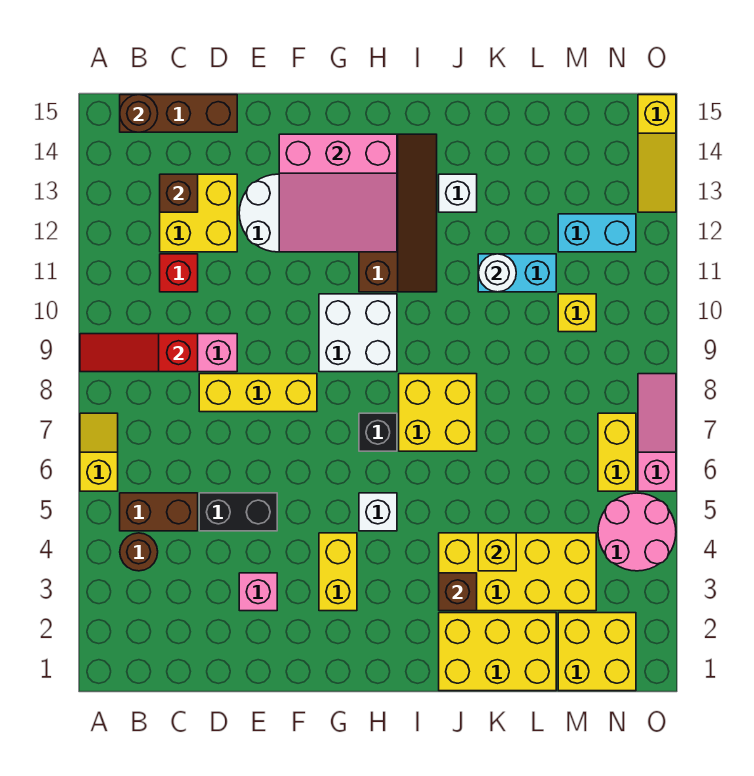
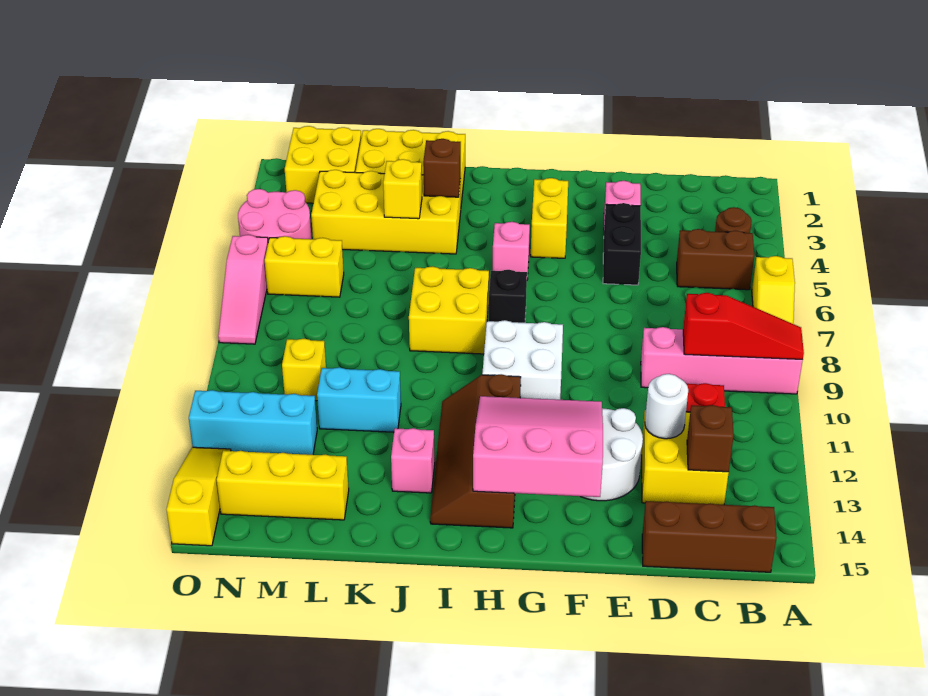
brown round brick B15 level 2 -> none
black brick D5:E5 level 1 -> black brick E4:E5 level 1
yellow brick D8:F8 level 1 -> yellow brick L14:N14 level 1
white brick H5 level 1 -> pink brick H5 level 1
white brick J13 level 1 -> pink brick J13 level 1
white round brick K11 level 2 -> white round brick D12 level 2
cyan brick M12:N12 level 1 -> cyan brick M12:O12 level 1
yellow brick N6:N7 level 1 -> yellow brick M6:N6 level 1

